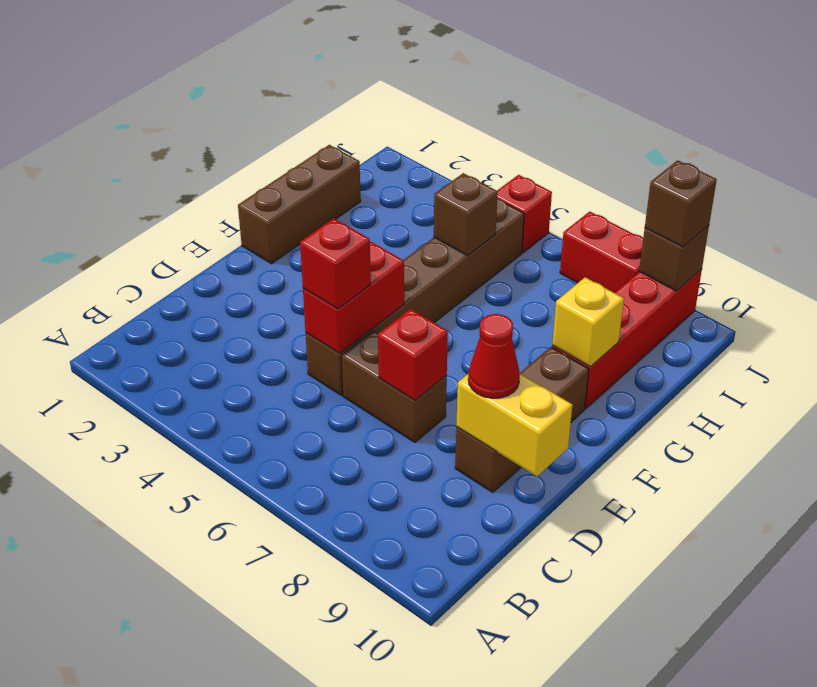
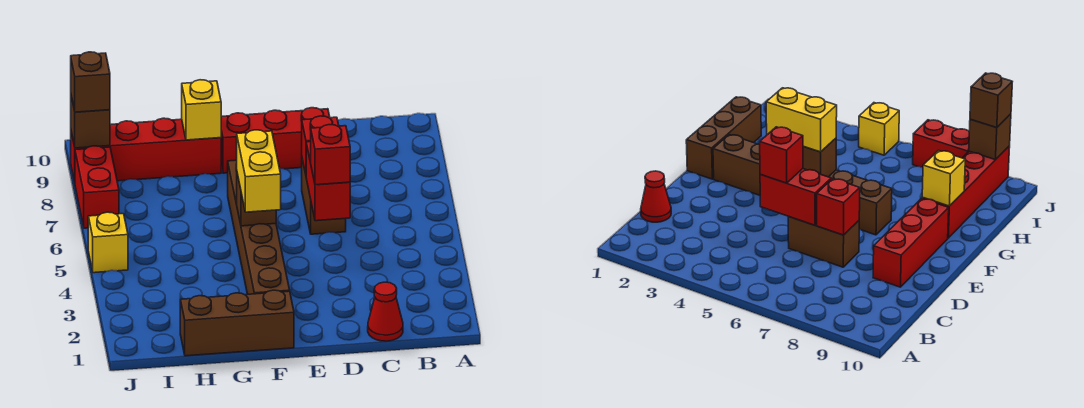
brown brick D5:I5 level 1 -> brown brick F2:F7 level 1
red brick D5:E5 level 2 -> red brick D5:D6 level 2
brown brick D9:F9 level 1 -> red brick D9:F9 level 1
yellow brick D9:D10 level 2 -> yellow brick F4:F5 level 3
red cone D9 level 3 -> red cone C1 level 1
brown brick H5 level 2 -> brown brick F5 level 2
red brick J5 level 1 -> yellow brick J5 level 1

